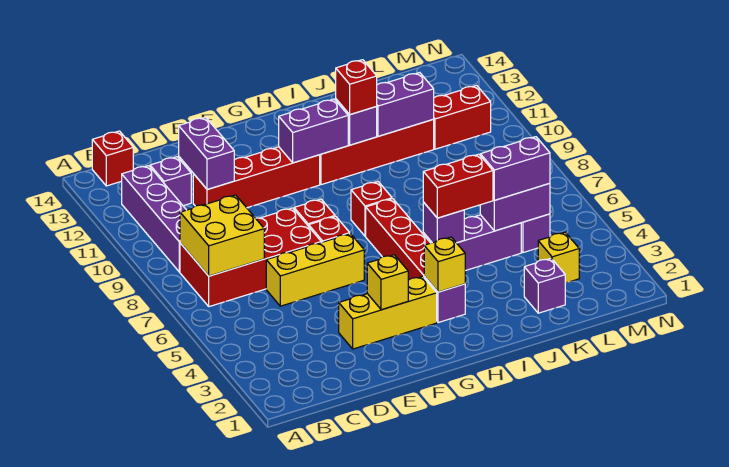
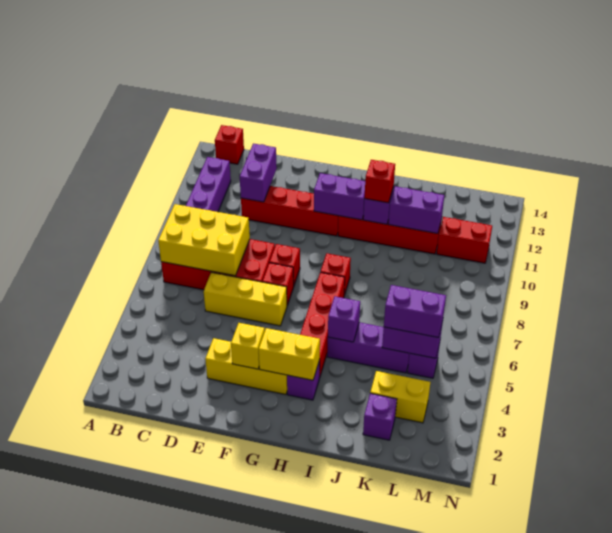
yellow brick B7:C8 level 2 -> yellow brick B7:D8 level 2
purple brick C12 level 1 -> none
yellow brick H3 level 2 -> yellow brick G3:H3 level 2
red brick I5:J5 level 3 -> none
yellow brick L3 level 1 -> yellow brick K3:L3 level 1

